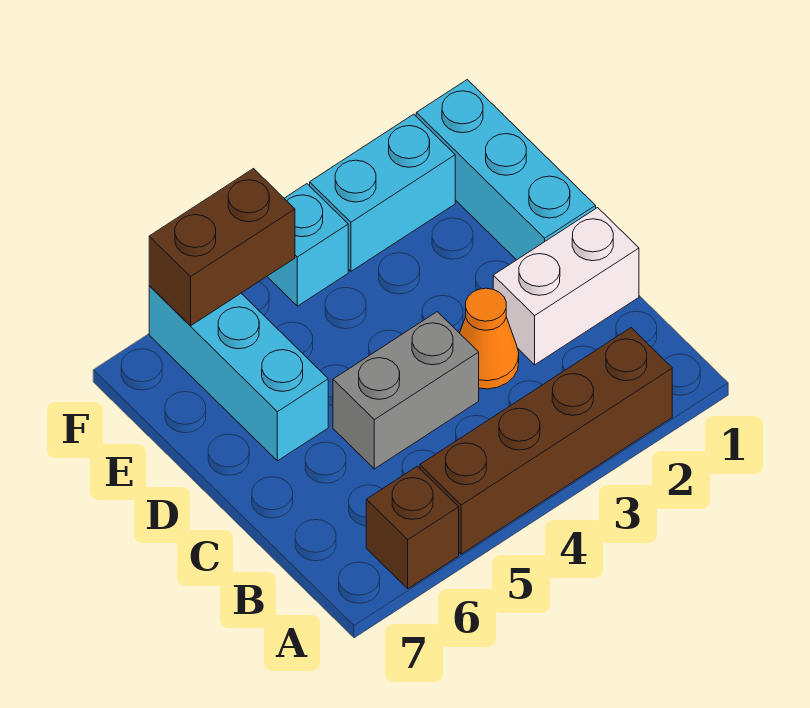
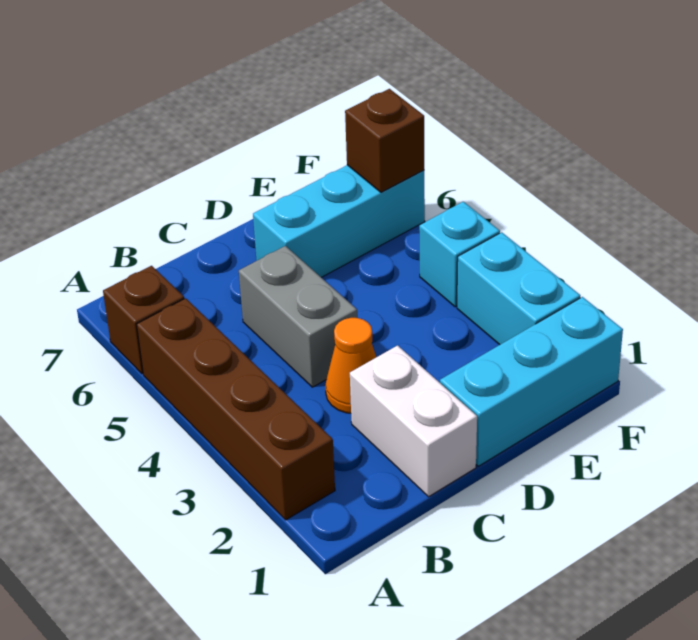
brown brick F5:F6 level 2 -> brown brick F6 level 2

